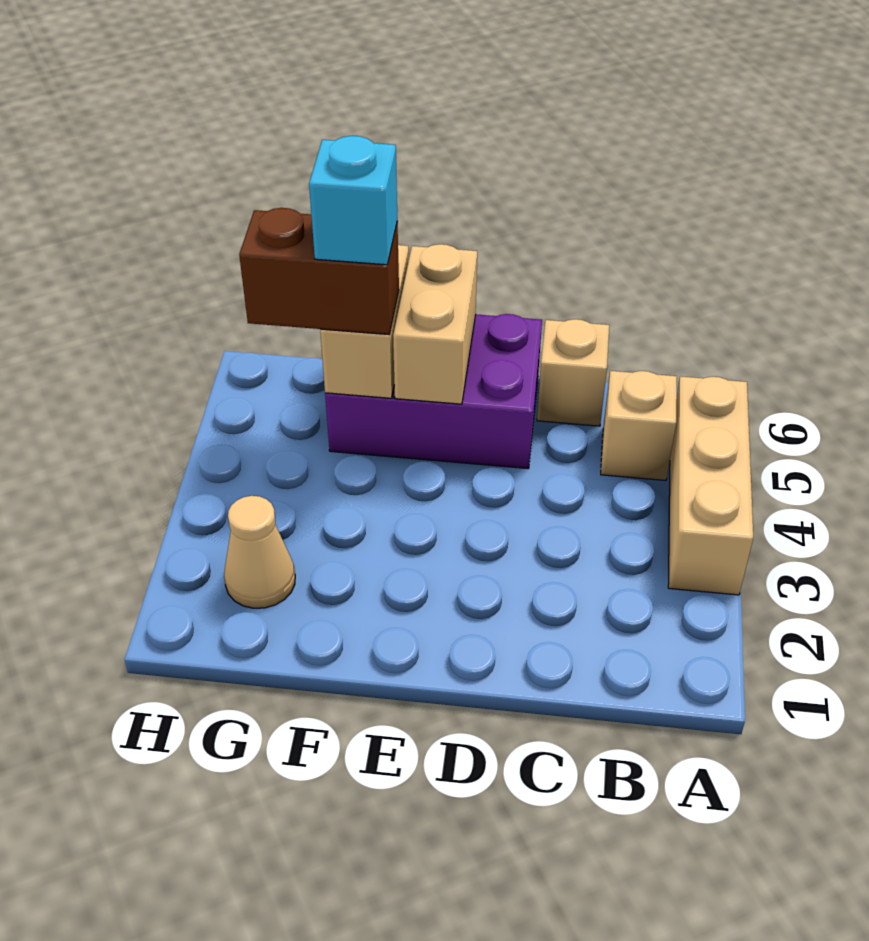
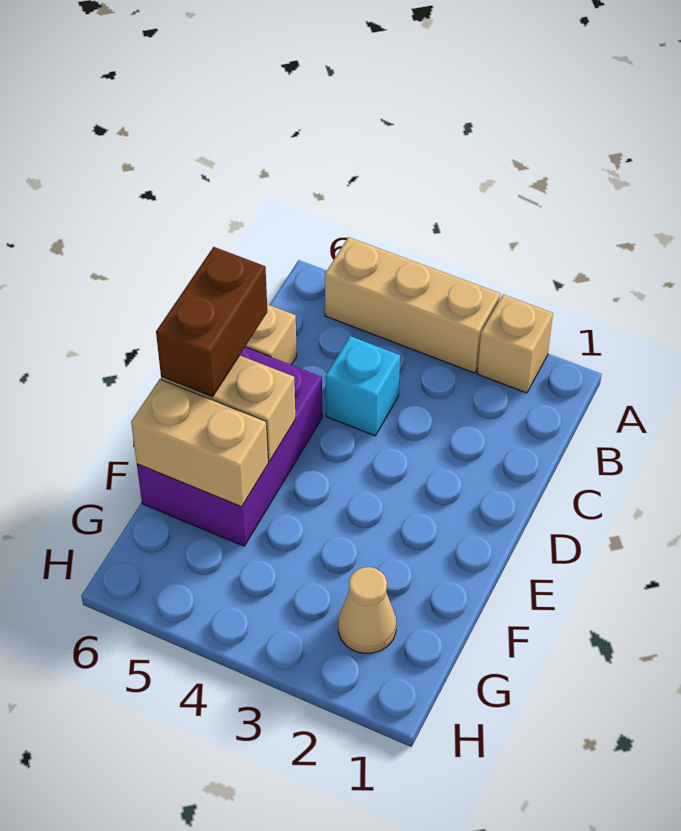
tan brick B5 level 1 -> tan brick A2 level 1
brown brick F5:G5 level 3 -> brown brick D6:E6 level 3
cyan brick F5 level 4 -> cyan brick C4 level 1

